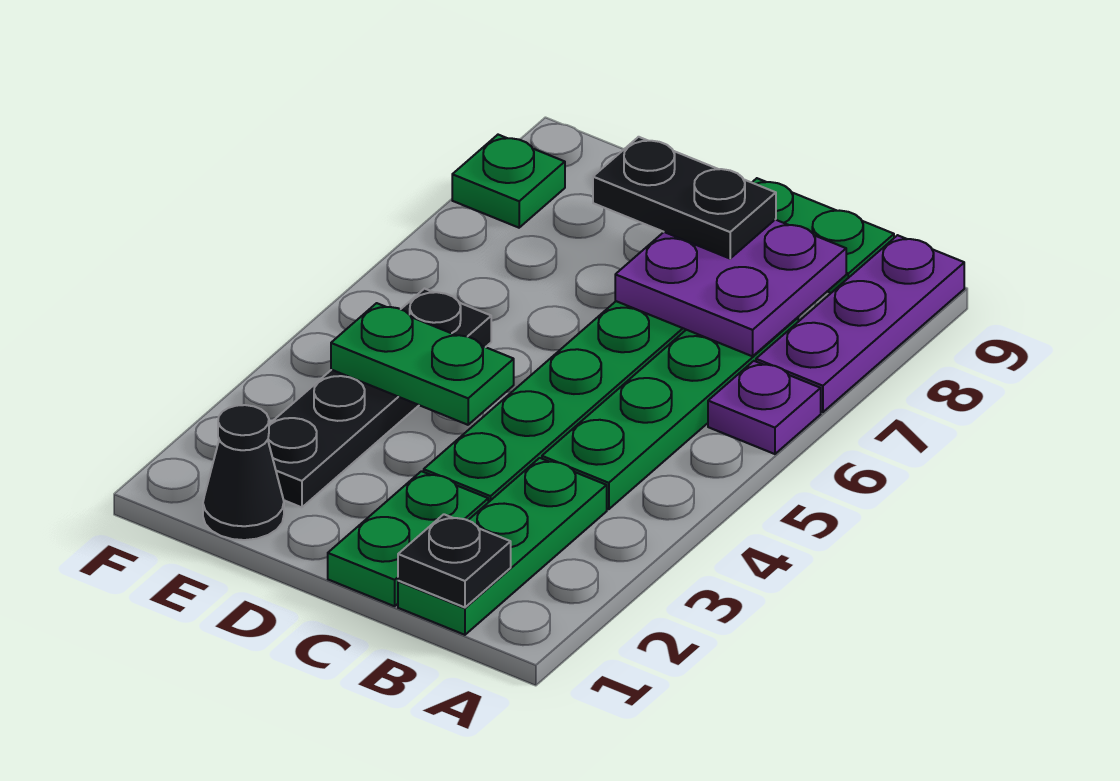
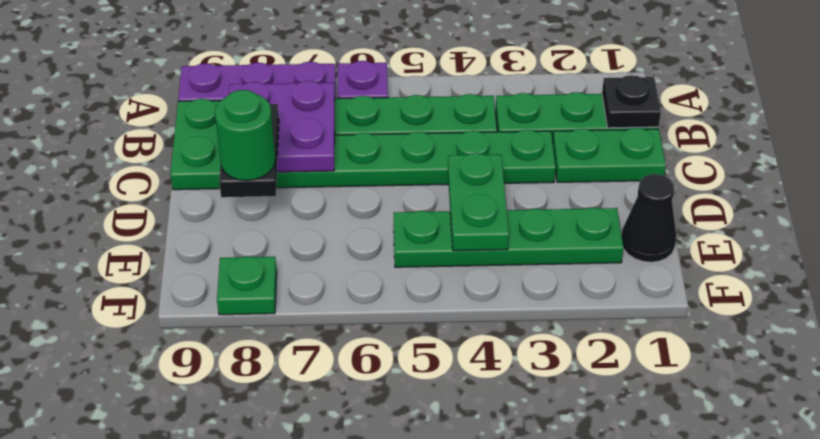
none -> green round brick D8 level 4
black plate E2:E5 level 1 -> green plate E2:E5 level 1

